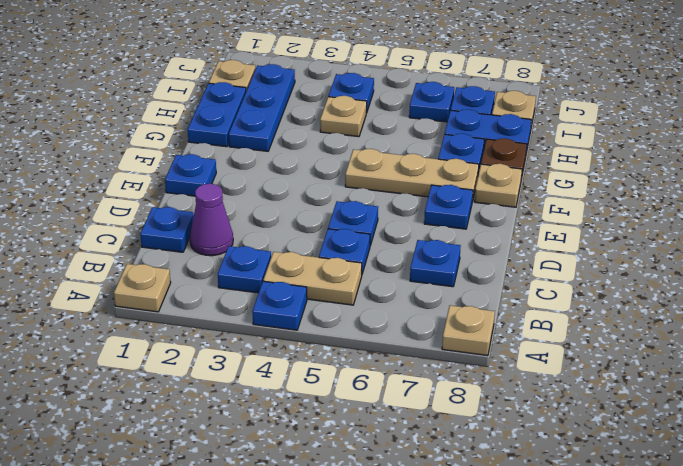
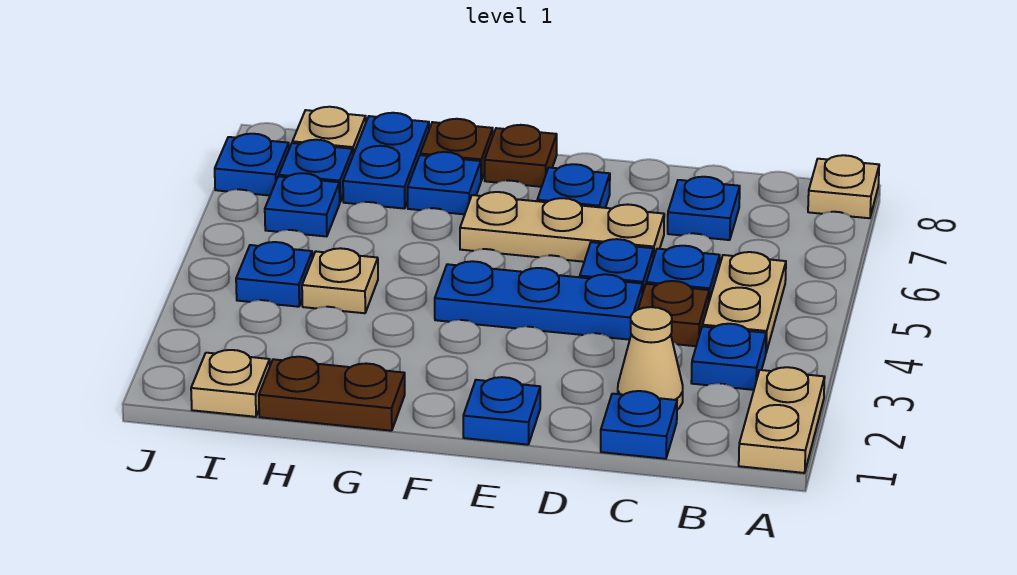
tan plate A1 level 1 -> tan plate A1:A2 level 1
blue plate A4 level 1 -> blue plate J7 level 1
purple cone C2 level 1 -> tan cone C2 level 1
none -> brown plate C4 level 1
tan plate F5:F7 level 1 -> tan plate D6:F6 level 1
tan plate F8 level 1 -> brown plate F8 level 1
blue plate G1:H1 level 1 -> brown plate G1:H1 level 1
blue plate G2:I2 level 1 -> blue plate D4:F4 level 1

